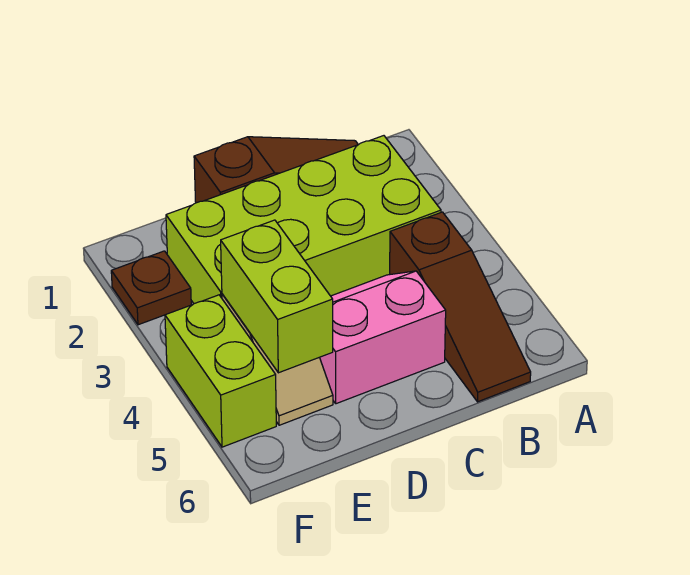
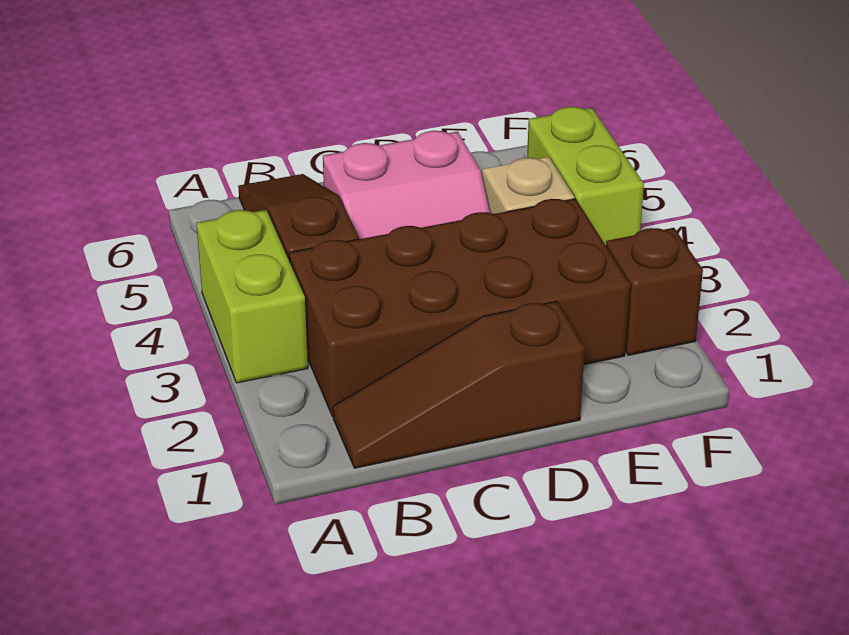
lime brick B2:E3 level 1 -> brown brick B2:E3 level 1
lime brick E4:E5 level 2 -> lime brick A3:A4 level 1
brown plate F2 level 1 -> brown brick F2 level 1

